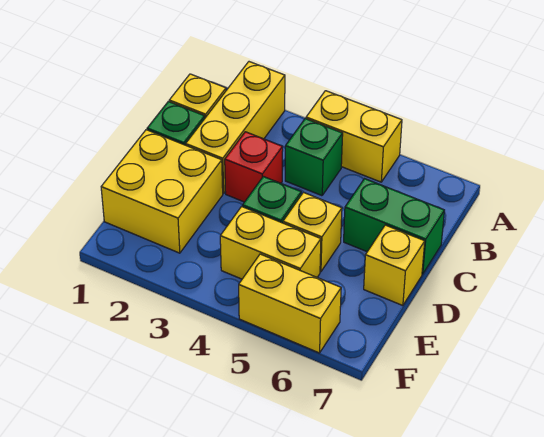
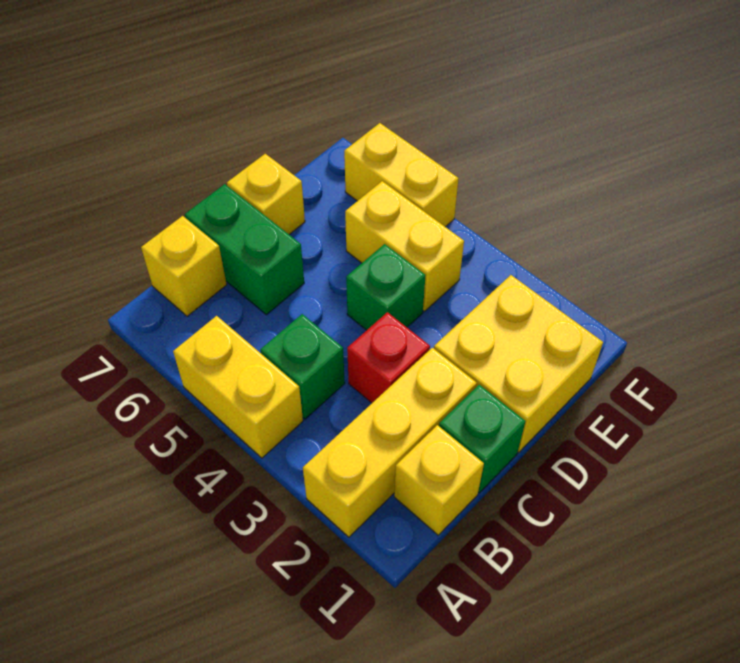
yellow brick D5 level 1 -> yellow brick B7 level 1

